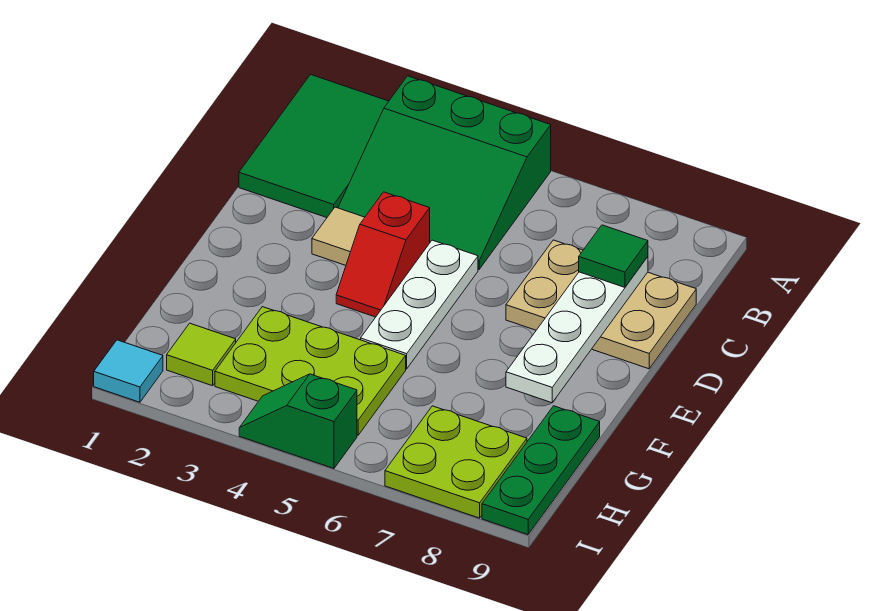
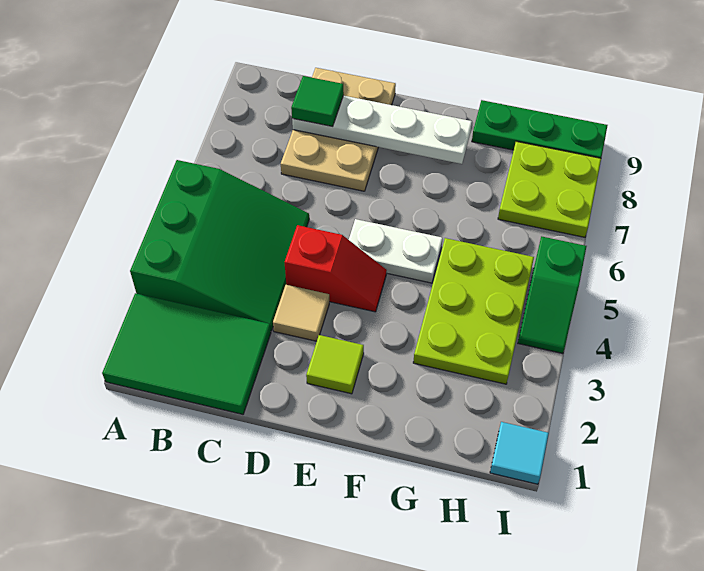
white plate D5:F5 level 1 -> white plate E5:F5 level 1
lime tile H2 level 1 -> lime tile E2 level 1

